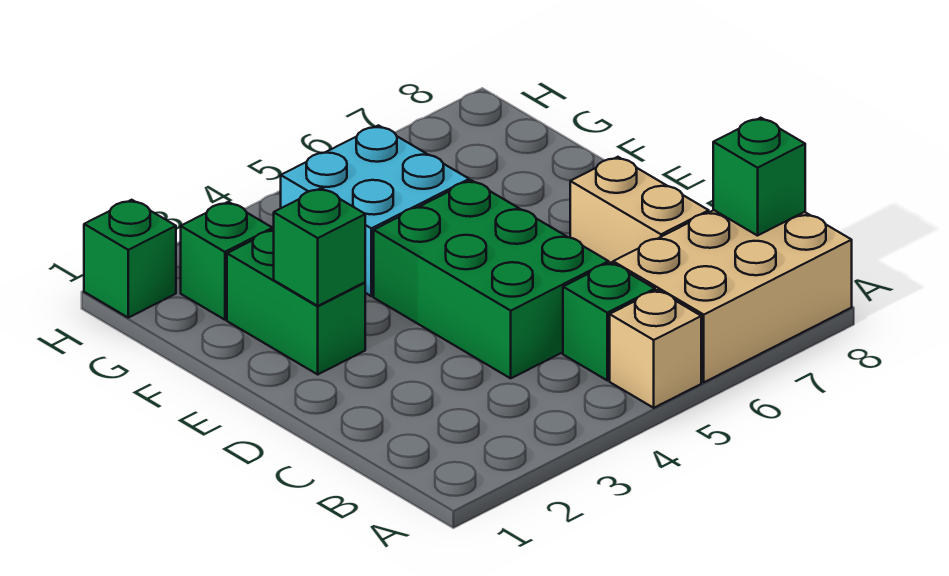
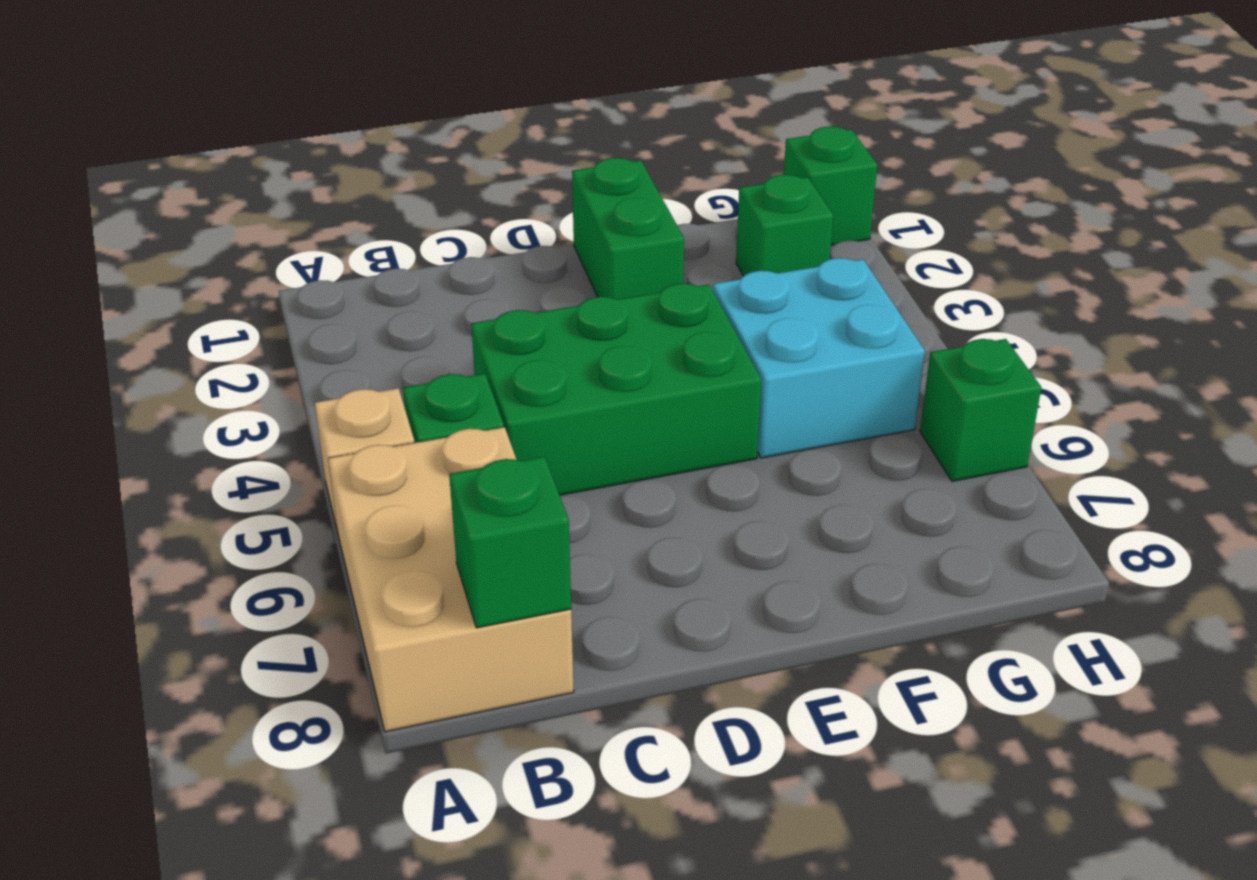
tan brick C7:D7 level 1 -> none
green brick E2:F2 level 1 -> green brick E1:E2 level 1
green brick E2 level 2 -> green brick H6 level 1

